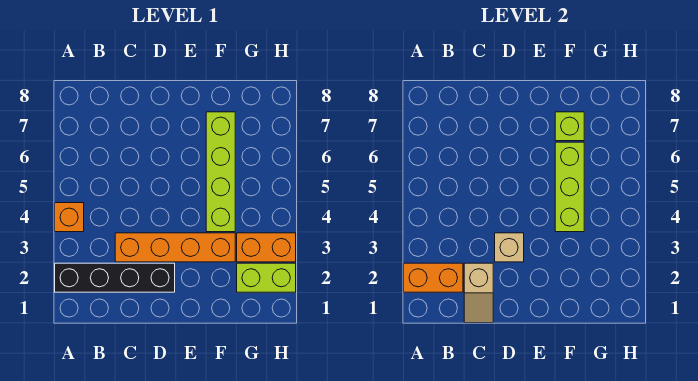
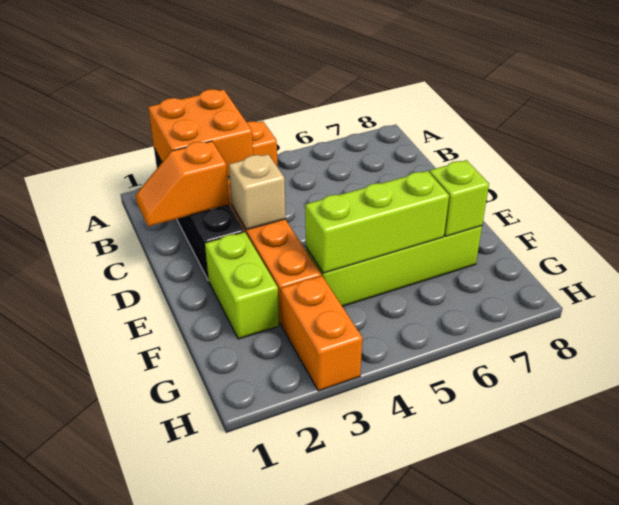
orange brick A2:B2 level 2 -> orange brick A2:B3 level 2
tan slope C1:C2 level 2 top 2 -> orange slope C1:C2 level 2 top 2
lime brick G2:H2 level 1 -> lime brick E2:F2 level 1

